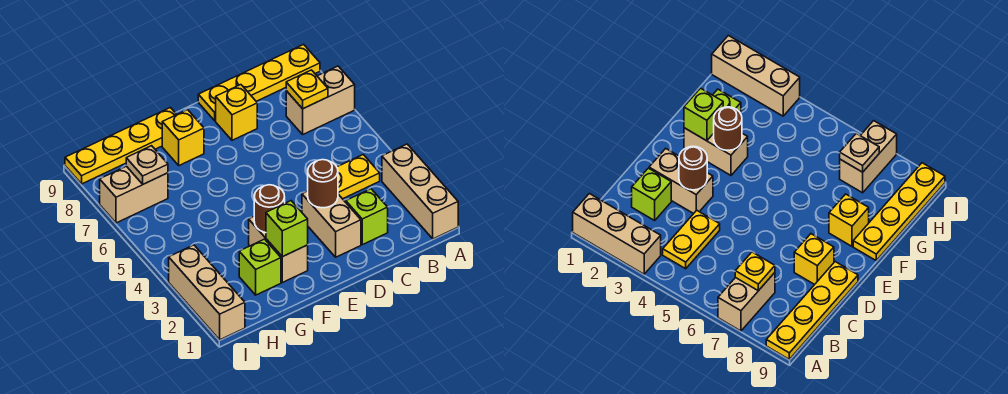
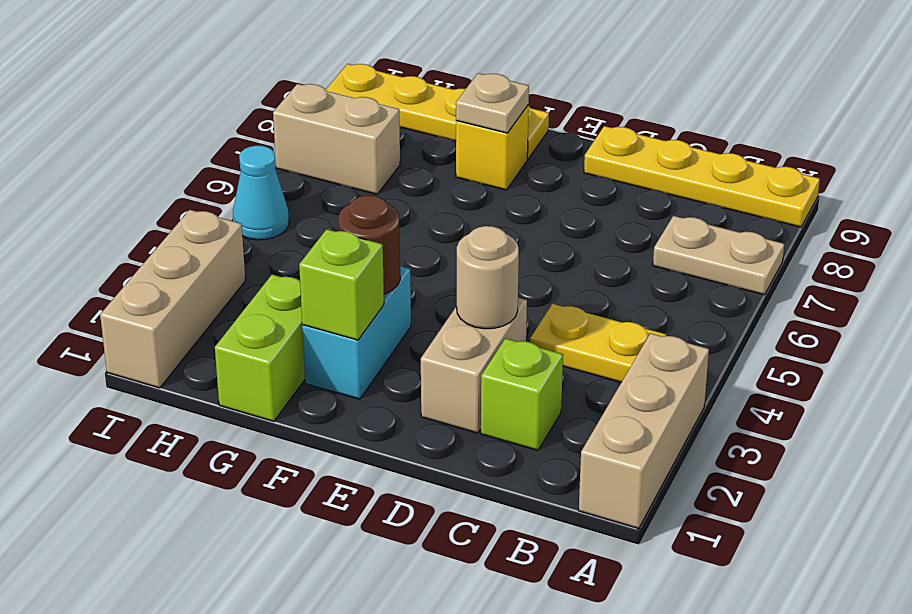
tan brick A7:B7 level 1 -> tan plate A7:B7 level 1
yellow plate B7 level 2 -> none
brown round brick D3 level 2 -> tan round brick D3 level 2
yellow brick D8 level 1 -> none
tan brick F2:F3 level 1 -> cyan brick F2:F3 level 1
lime brick G2 level 1 -> lime brick G1:G2 level 1
tan plate H7 level 2 -> tan plate F8 level 2
none -> cyan cone I5 level 1

